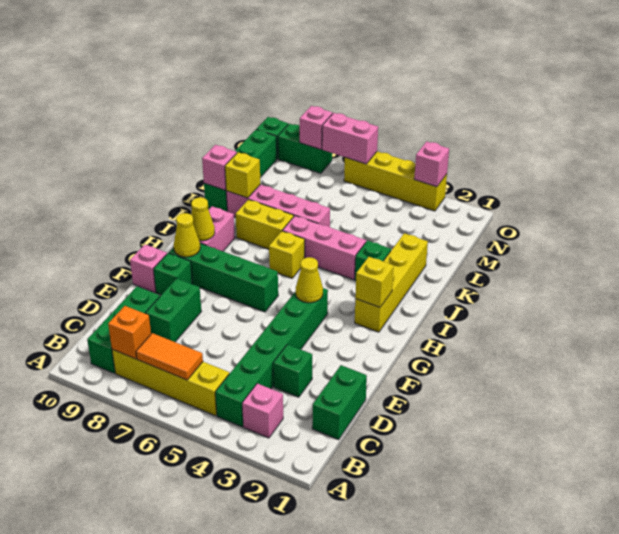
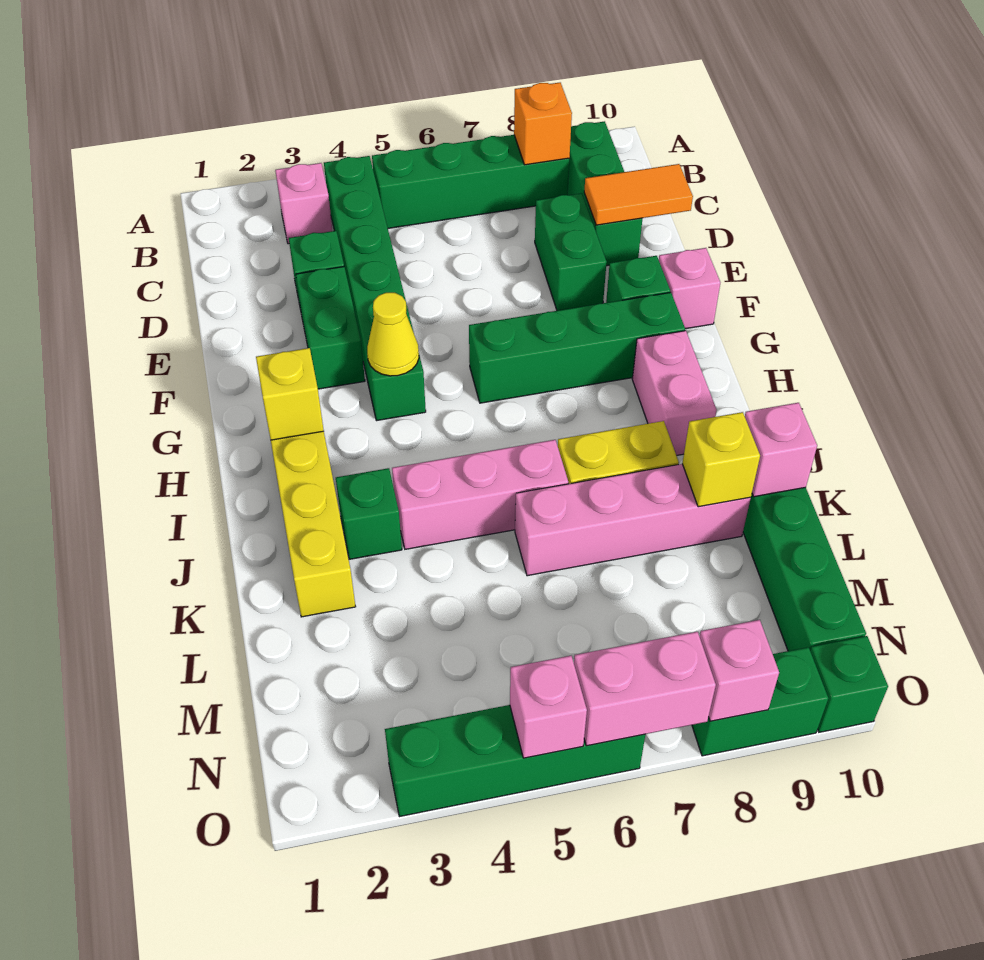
yellow brick B5:B8 level 1 -> green brick B5:B8 level 1
orange tile B6:B7 level 2 -> orange tile D9:D10 level 2
green brick C1:D1 level 1 -> green brick E3:F3 level 1
yellow cone G9 level 2 -> none
yellow cone H9 level 2 -> none
yellow brick I6 level 1 -> none
yellow brick O3:O6 level 1 -> green brick O3:O6 level 1
pink brick O3 level 2 -> pink brick O5 level 2

